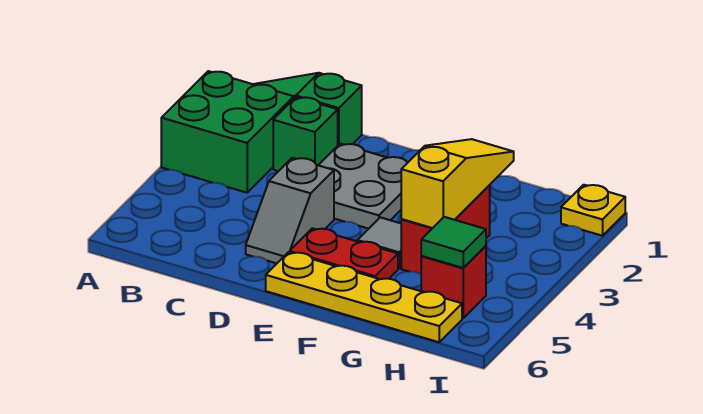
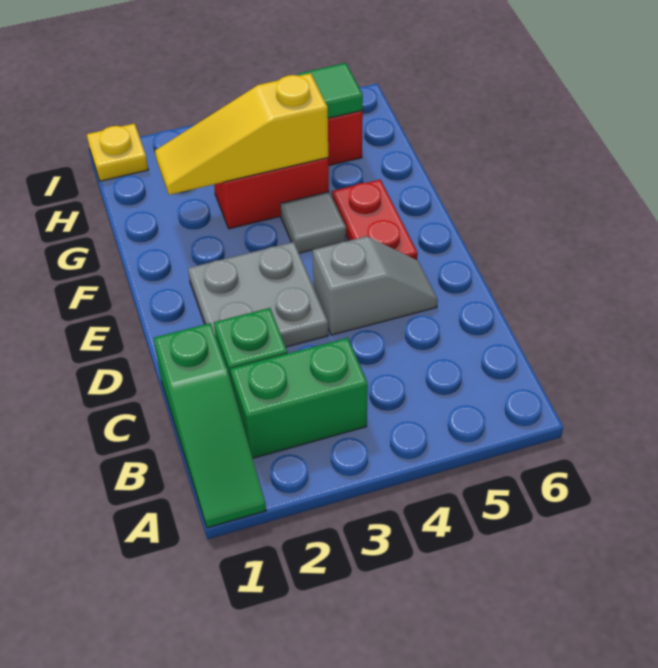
green brick A2:B3 level 1 -> green brick B2:B3 level 1
yellow plate E6:H6 level 1 -> none

